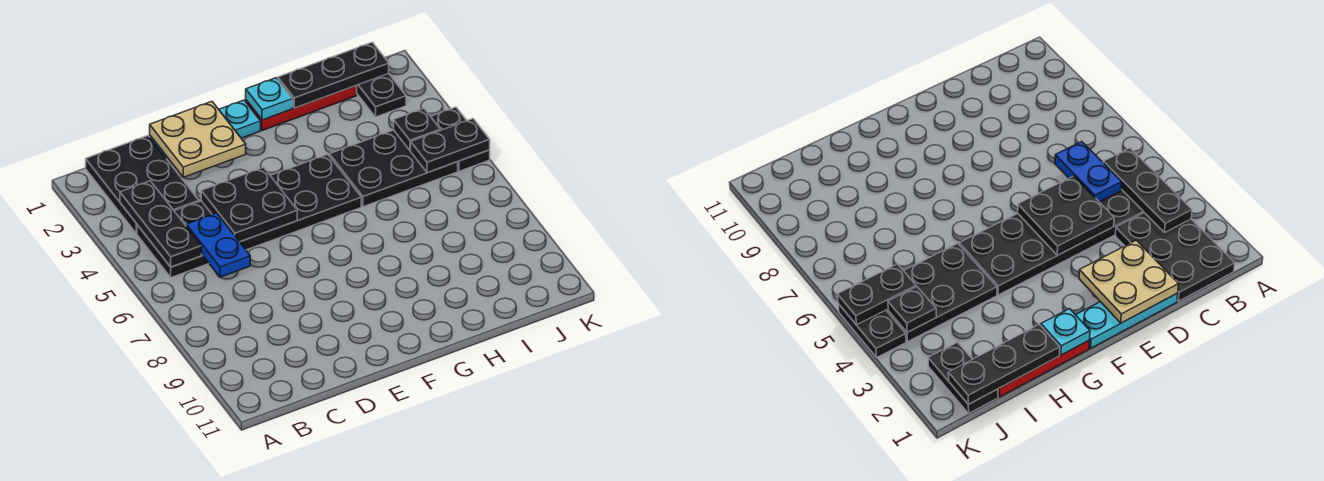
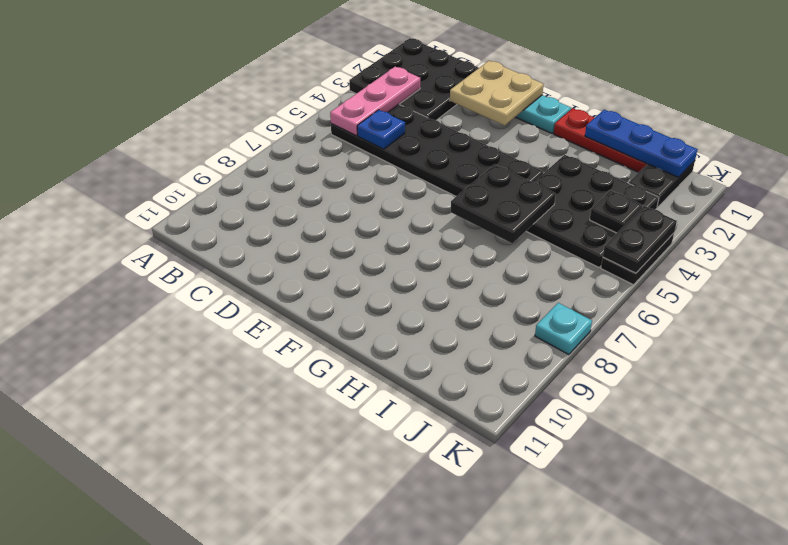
black plate B1:C3 level 1 -> black plate A1:C3 level 1
black plate B3:B5 level 2 -> pink plate B3:B5 level 2
blue plate C5:C6 level 2 -> blue plate C5 level 2
black plate D4:E5 level 2 -> black plate G5:H6 level 2
cyan plate G1 level 2 -> cyan plate K8 level 1
black plate H1:J1 level 2 -> blue plate H1:J1 level 2
black plate H4:J5 level 1 -> black plate H3:J5 level 1
black plate J5:K5 level 2 -> black plate K4:K5 level 2

